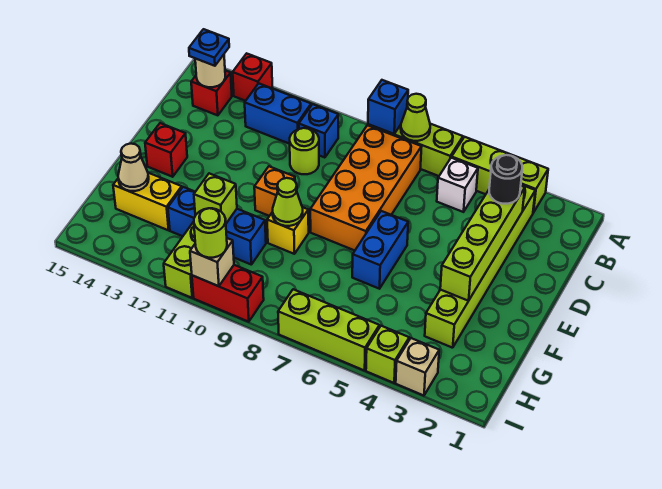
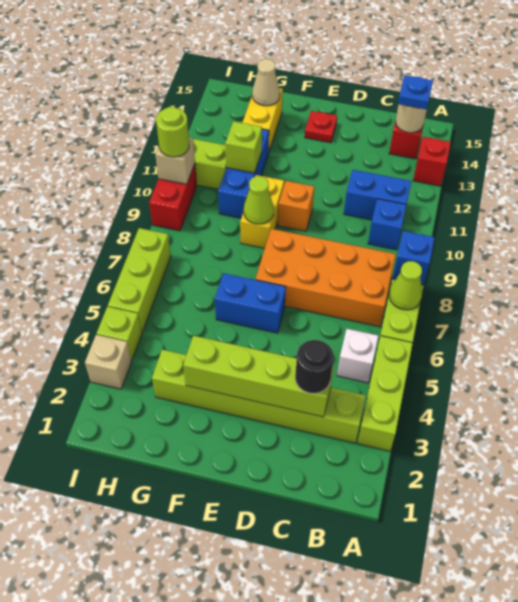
blue brick B11:B12 level 1 -> blue brick B11:C11 level 1
lime round brick C10 level 1 -> none
red brick E14 level 1 -> red plate E14 level 1
yellow brick F9 level 1 -> yellow brick F9:F10 level 1

